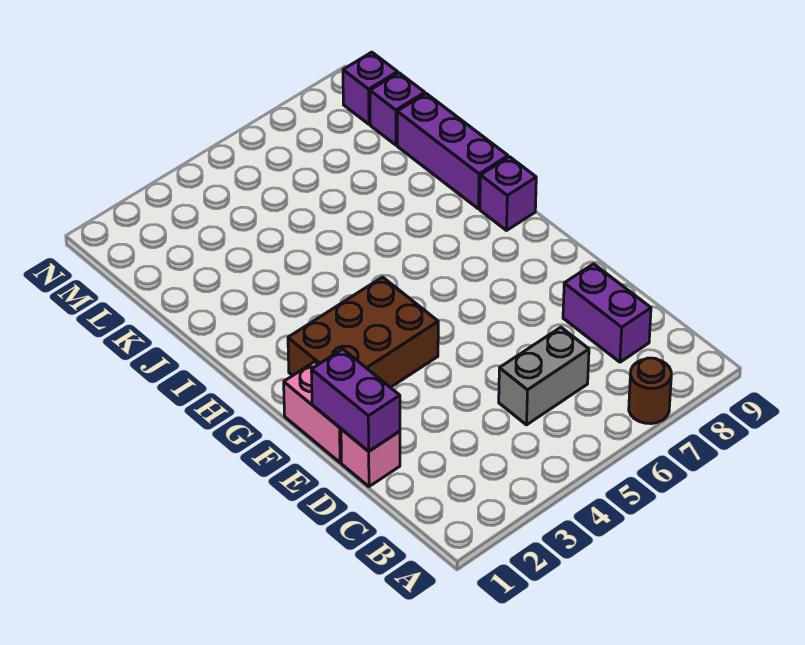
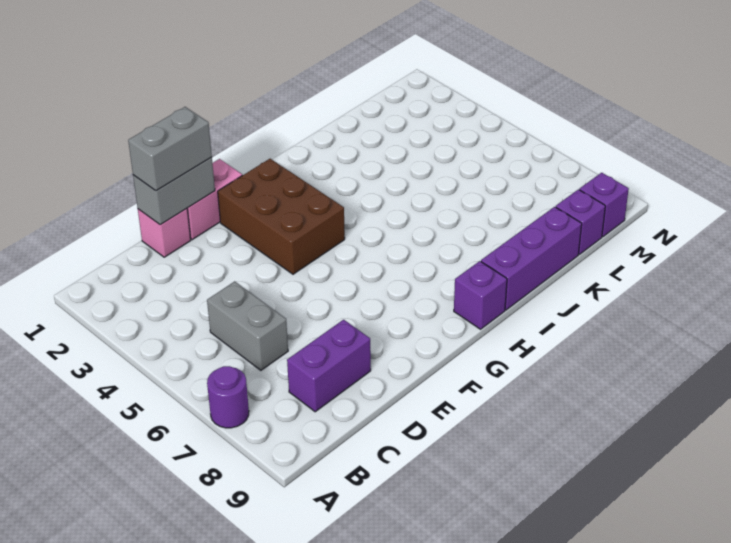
brown round brick A7 level 1 -> purple round brick A7 level 1
purple brick D1:E1 level 2 -> grey brick D1:E1 level 2
none -> grey brick D1:E1 level 3

